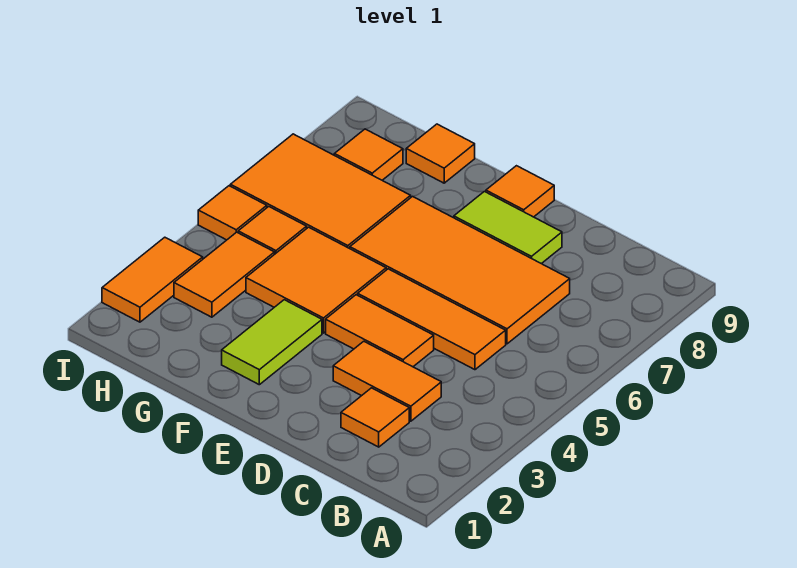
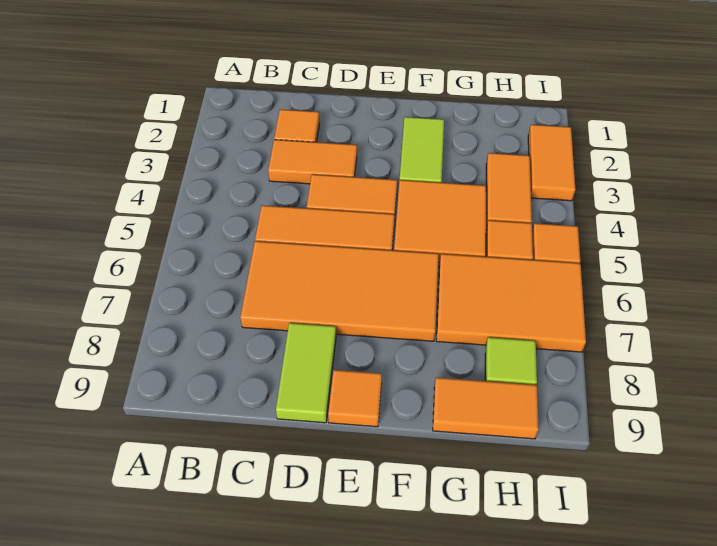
lime tile D8:E8 level 1 -> lime tile D8:D9 level 1
orange tile G9 level 1 -> orange tile G9:H9 level 1
orange tile H8 level 1 -> lime tile H8 level 1

